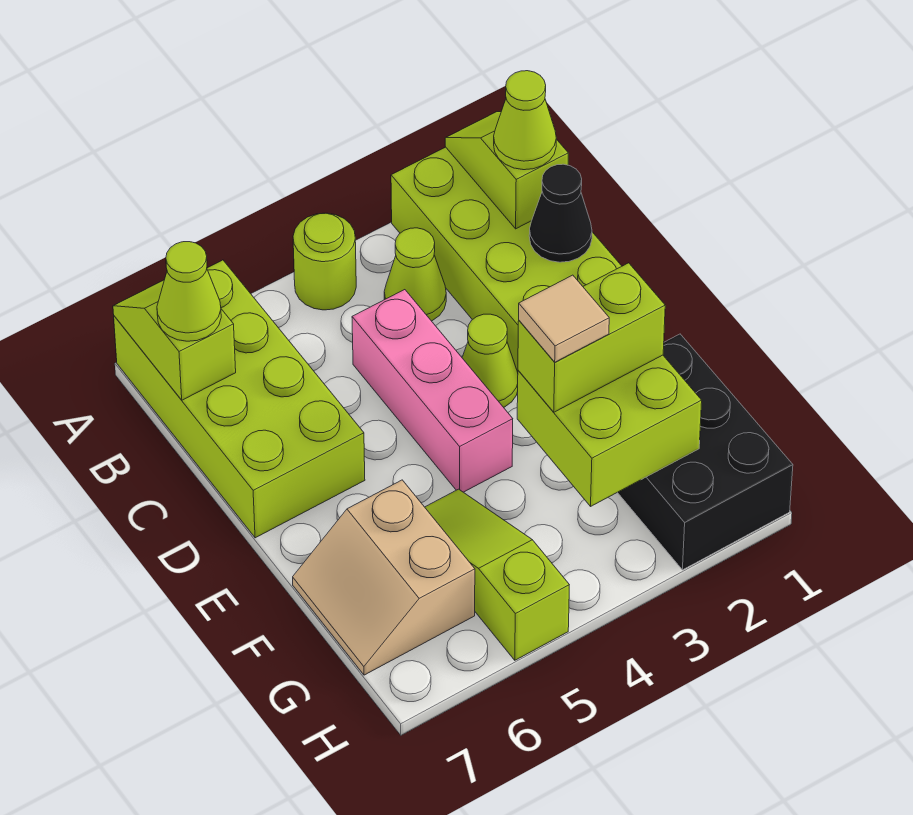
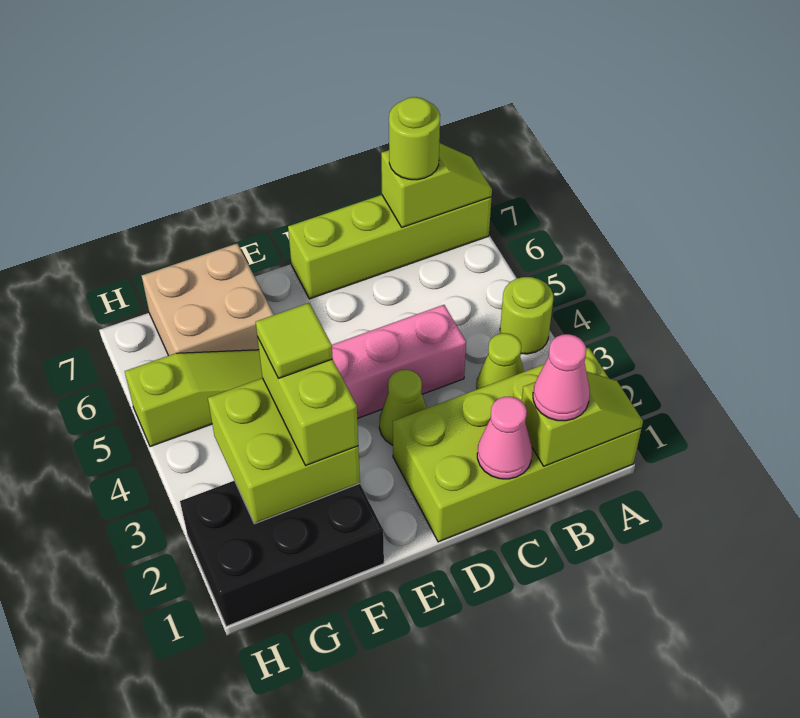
lime brick A6:D7 level 1 -> lime brick A7:D7 level 1
lime cone B1 level 3 -> pink cone B1 level 3
lime cone B7 level 3 -> lime round brick B7 level 3
black cone C1 level 2 -> pink cone C1 level 2
tan tile F3 level 4 -> lime tile F3 level 4
tan slope F6:G7 level 1 top 6 -> tan brick F6:G7 level 1

